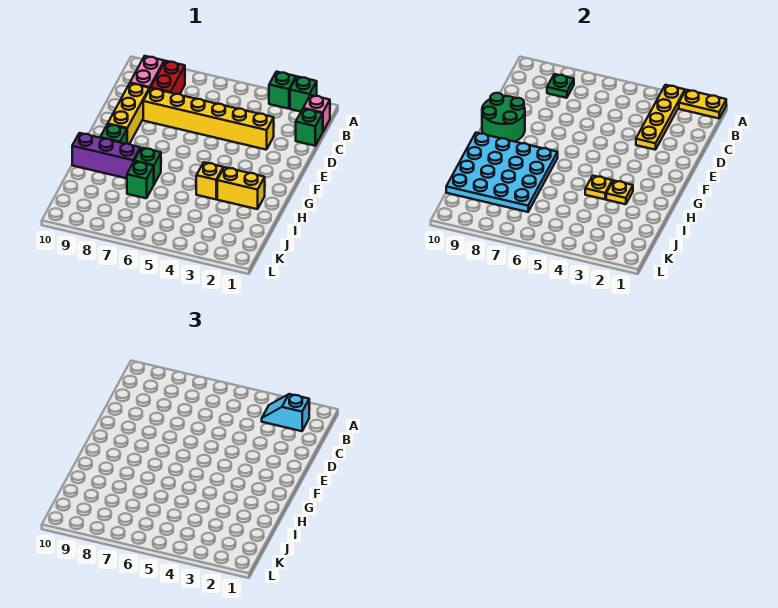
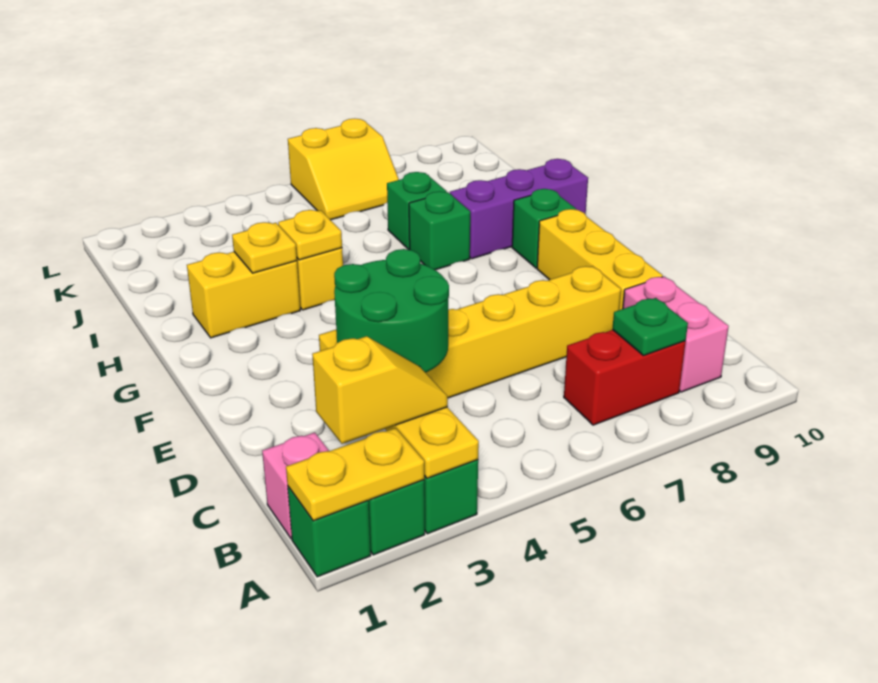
cyan slope B2:B3 level 3 top 2 -> yellow slope B2:B3 level 3 top 2
red brick B8:C8 level 1 -> red brick B7:B8 level 1
green brick C1 level 1 -> green brick A1 level 1
green round brick E9:F10 level 2 -> green round brick C3:D4 level 3
cyan plate G7:J10 level 2 -> none
none -> yellow slope K6:L7 level 1 top L

